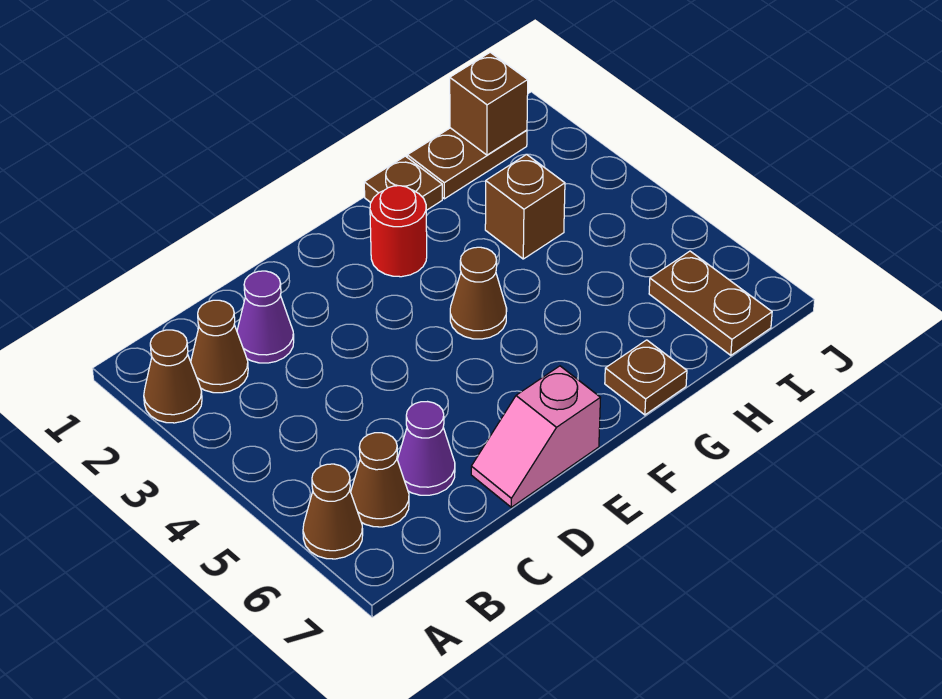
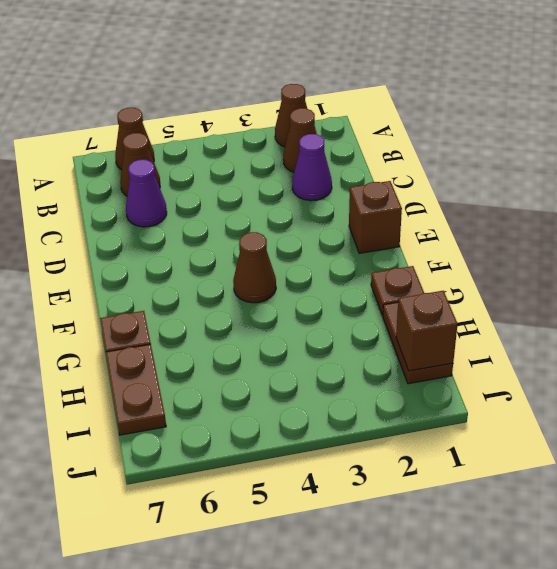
pink slope D7:E7 level 1 top E -> none
red round brick F2 level 1 -> none
brown brick H3 level 1 -> brown brick E1 level 1
brown plate I6:I7 level 1 -> brown plate H7:I7 level 1

